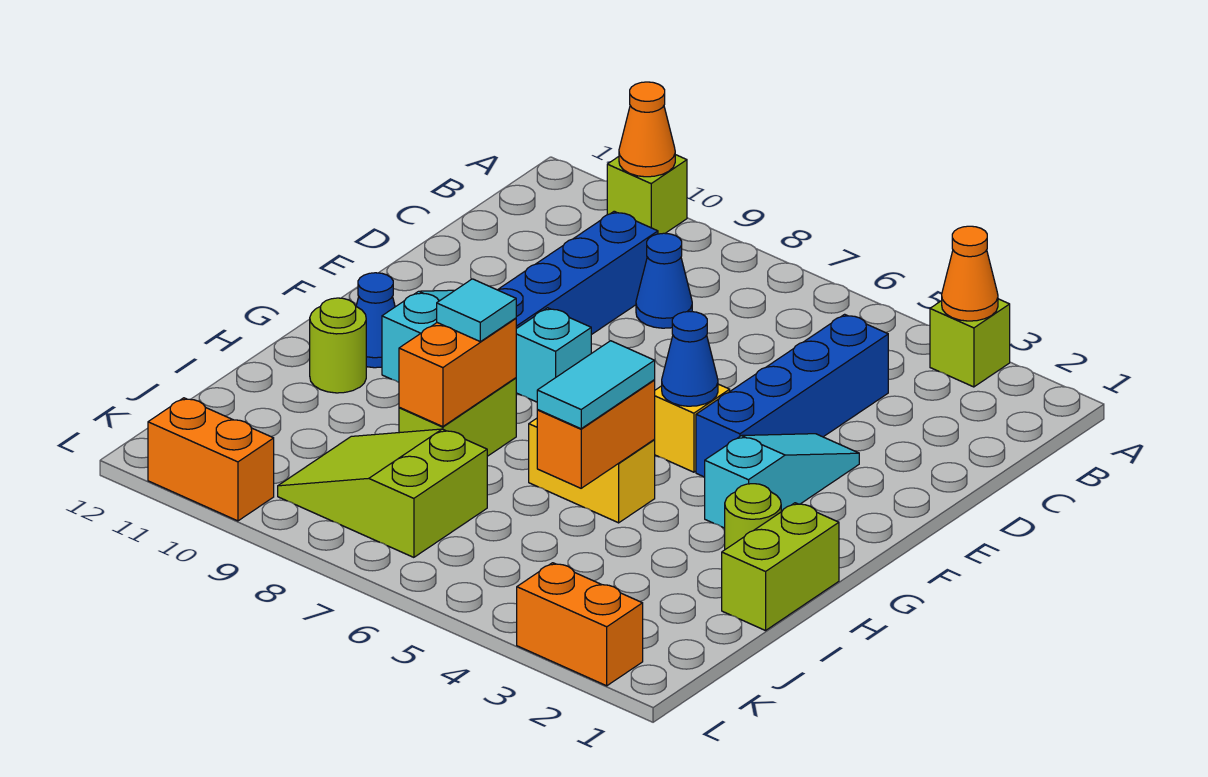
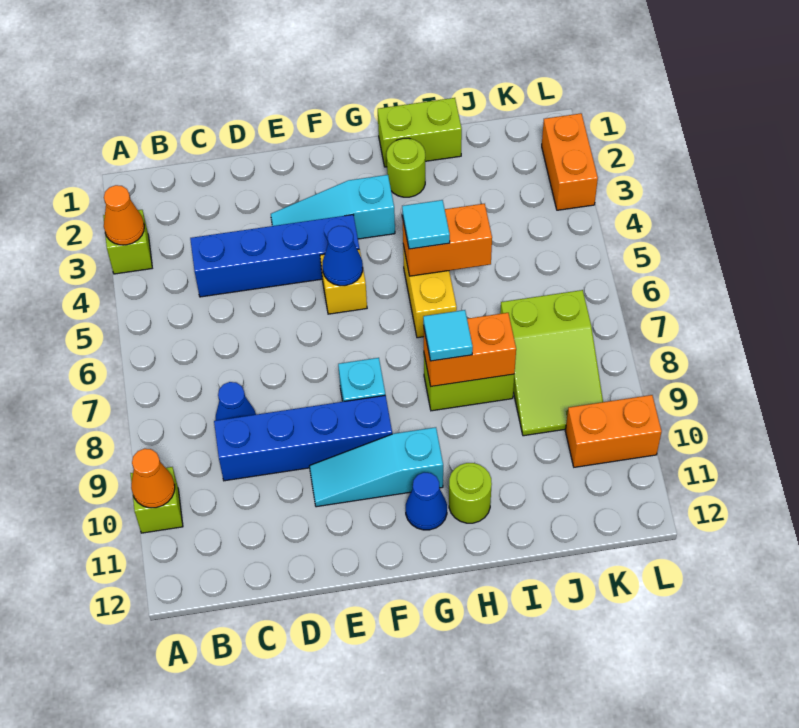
cyan tile H5:I5 level 3 -> cyan tile H5 level 3
orange brick L10:L11 level 1 -> orange brick K10:L10 level 1

